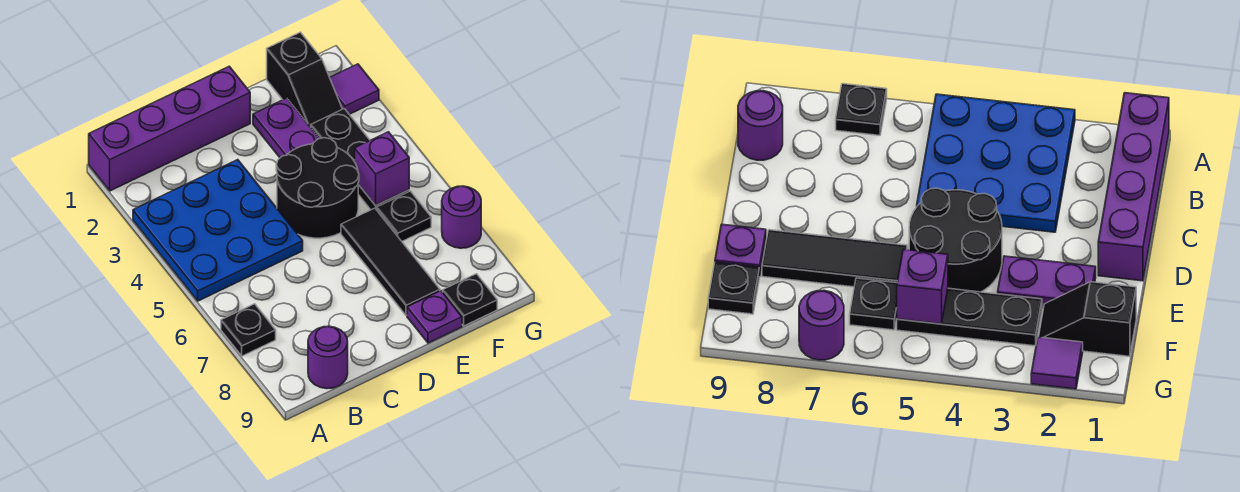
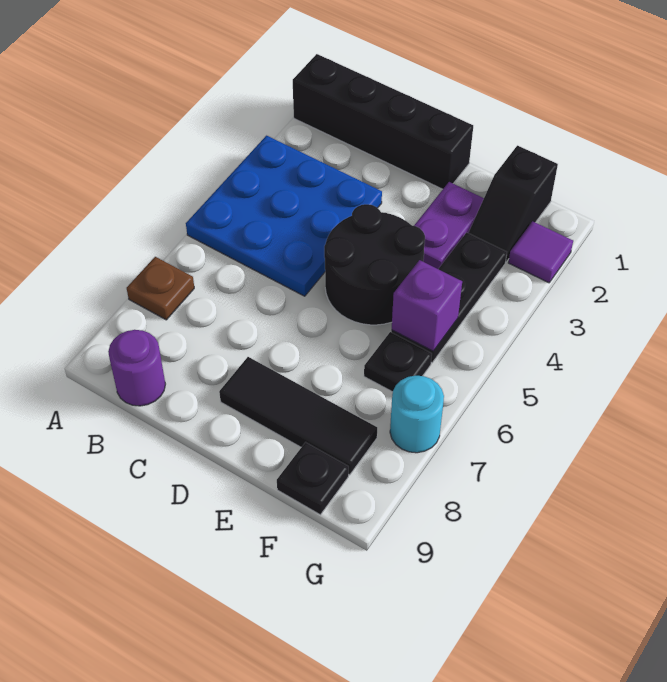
purple brick A1:D1 level 1 -> black brick A1:D1 level 1
black plate A7 level 1 -> brown plate A7 level 1
black tile E6:E8 level 1 -> black tile D8:F8 level 1
purple plate E9 level 1 -> none
purple round brick G7 level 1 -> cyan round brick G7 level 1

